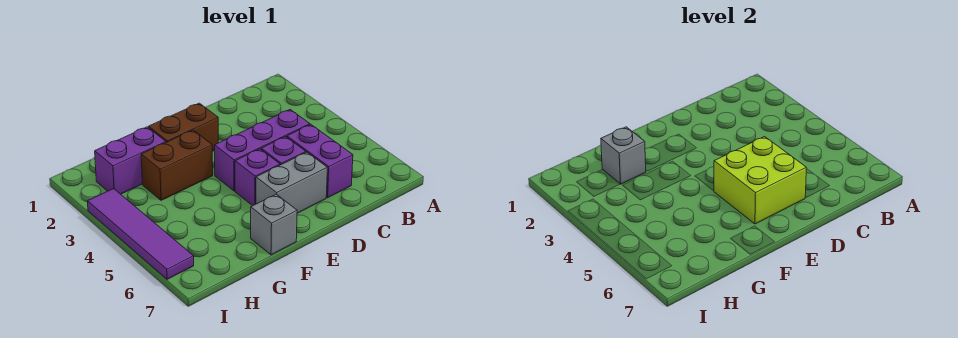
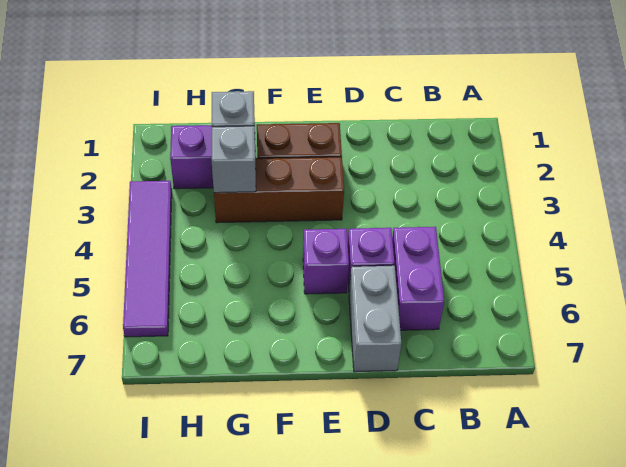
purple brick C4:E4 level 1 -> none
lime brick D5:E6 level 2 -> none
grey brick D6:E6 level 1 -> grey brick D6:D7 level 1
brown brick F3:G3 level 1 -> brown brick E3:G3 level 1
grey brick F7 level 1 -> grey brick G3 level 2

